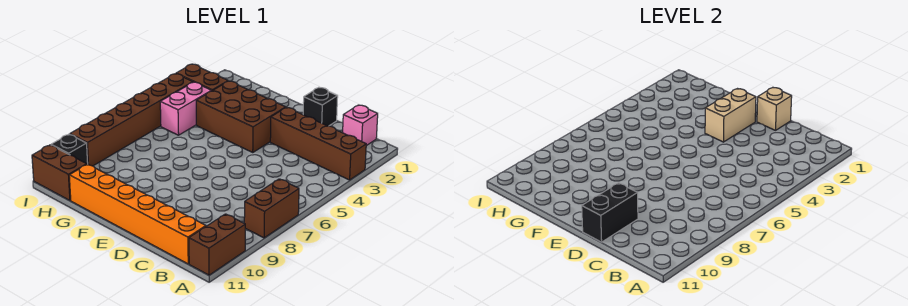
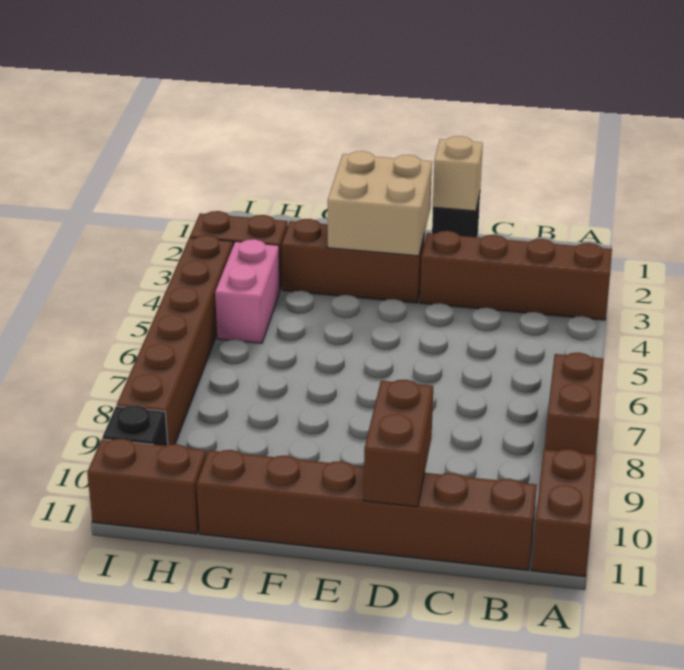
pink brick B1 level 1 -> none
orange brick B11:G11 level 1 -> brown brick B11:G11 level 1
black brick D10:D11 level 2 -> brown brick D10:D11 level 2
tan brick E2:E3 level 2 -> tan brick E2:F3 level 2
brown brick E3:G4 level 1 -> brown brick E3:G3 level 1

